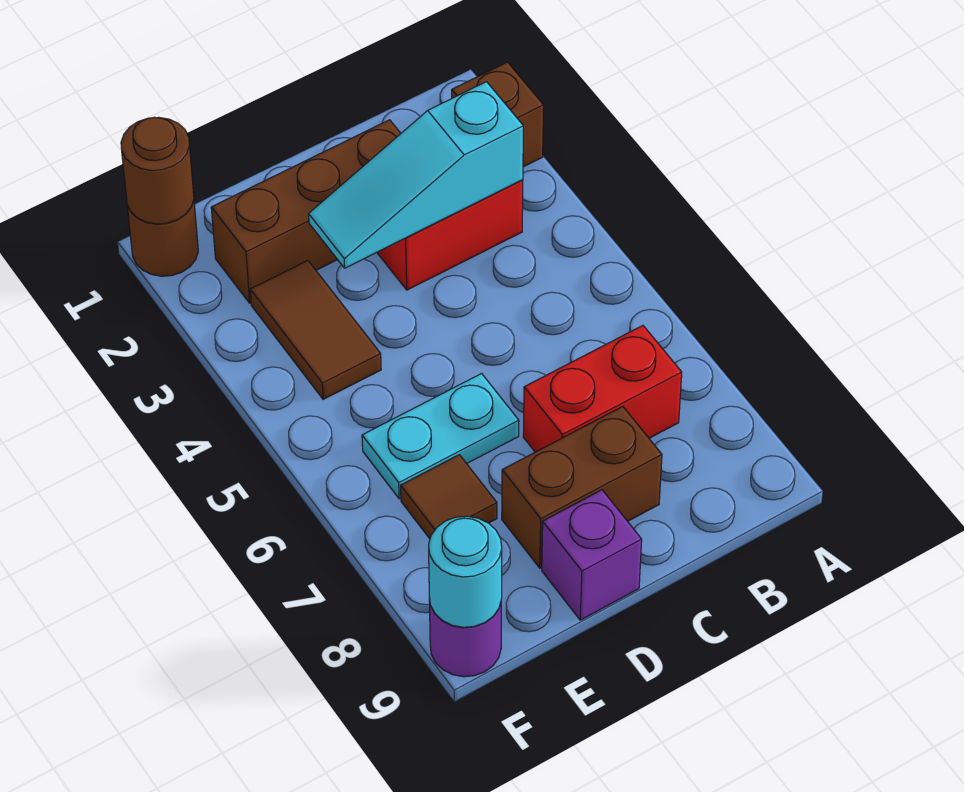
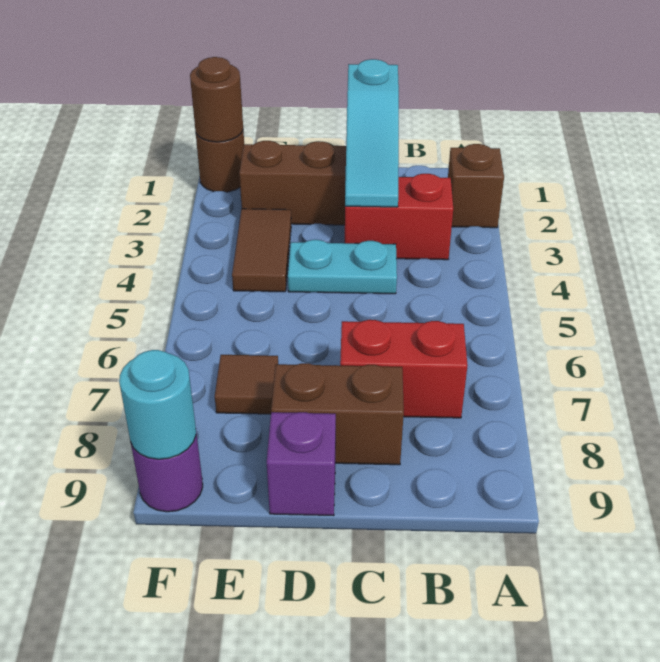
cyan slope B3:D3 level 2 top B -> cyan slope C1:C3 level 2 top 1
cyan plate D6:E6 level 1 -> cyan plate C4:D4 level 1

